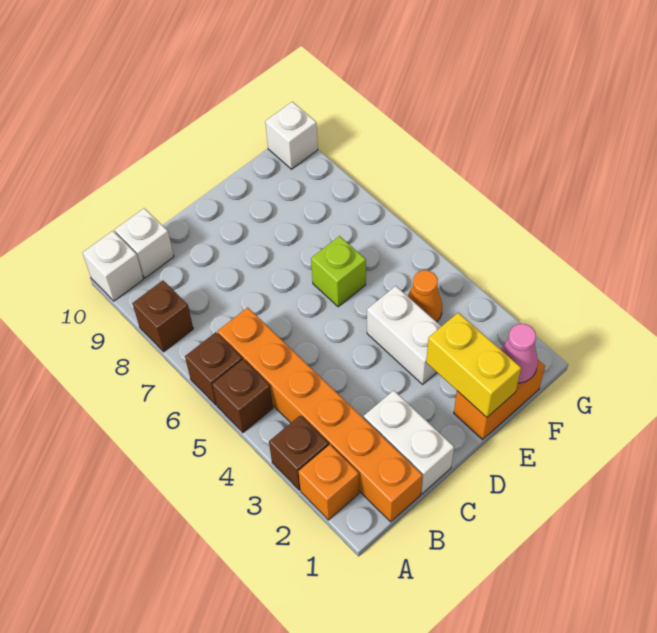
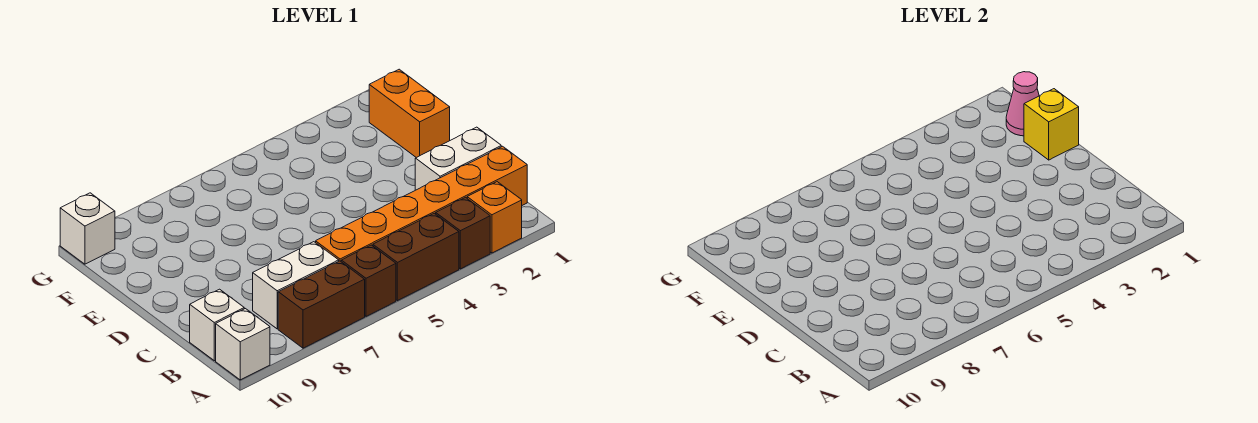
brown brick A5 level 1 -> brown brick A4:A5 level 1
brown brick A8 level 1 -> brown brick A7:A8 level 1
yellow brick E1:E2 level 2 -> yellow brick E1 level 2
white brick E3:E4 level 1 -> white brick B7:B8 level 1
lime brick E6 level 1 -> none
orange cone F4 level 1 -> none

